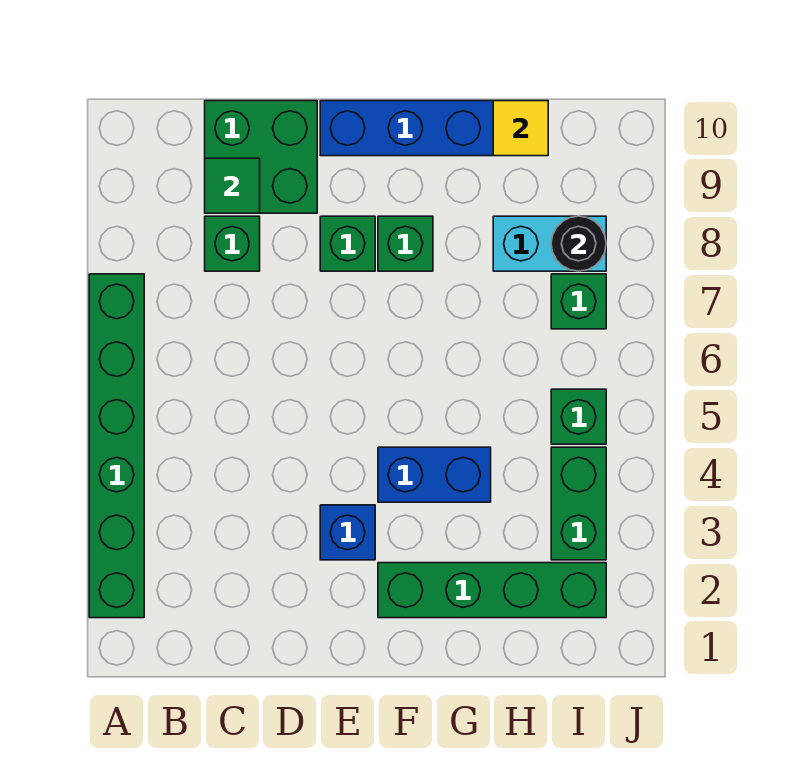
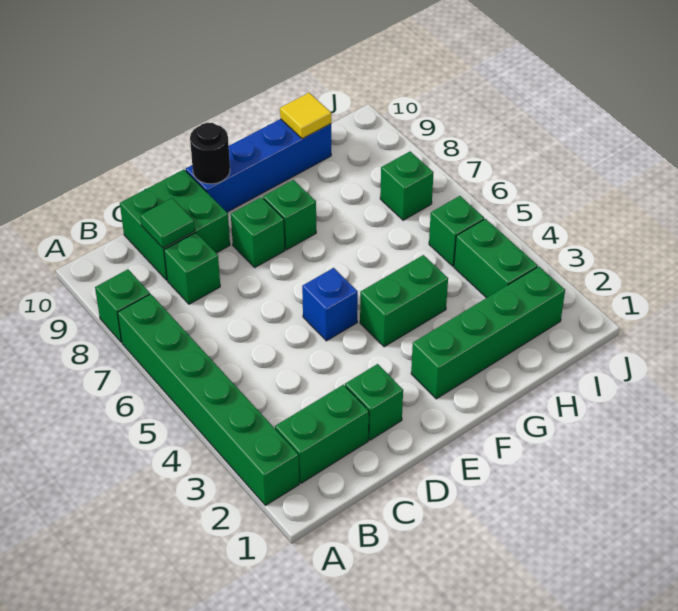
none -> green brick A8 level 1
none -> green brick B2:C2 level 1
none -> green brick D2 level 1
blue brick E3 level 1 -> blue brick E5 level 1
blue brick F4:G4 level 1 -> green brick F4:G4 level 1
cyan brick H8:I8 level 1 -> none
black round brick I8 level 2 -> black round brick E10 level 2

